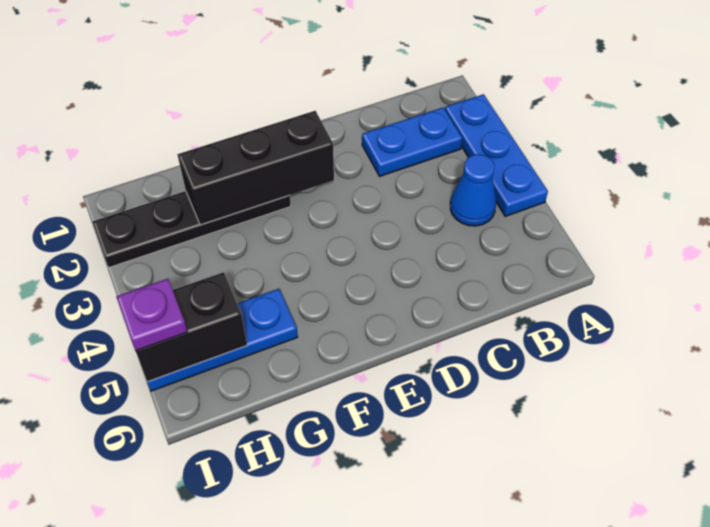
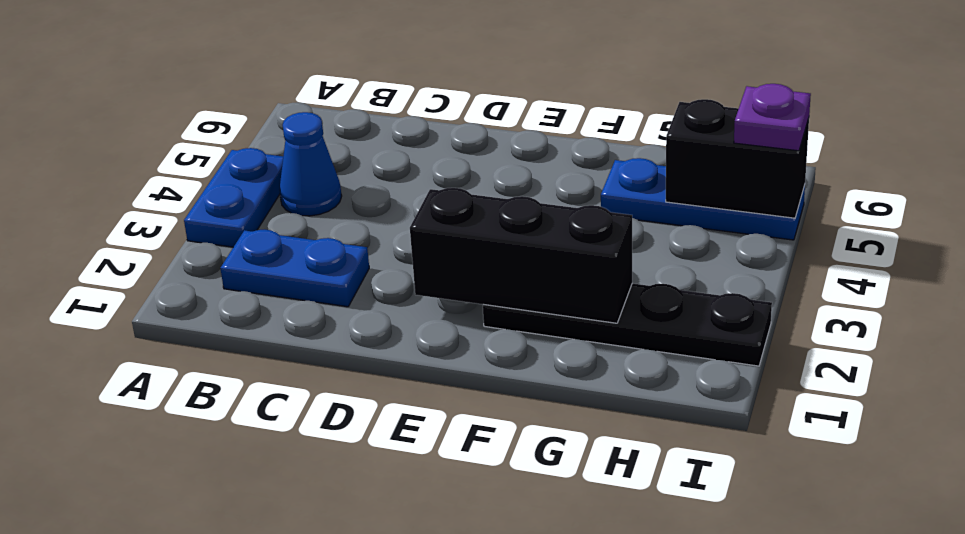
blue plate A2:A4 level 1 -> blue plate A3:A4 level 1

